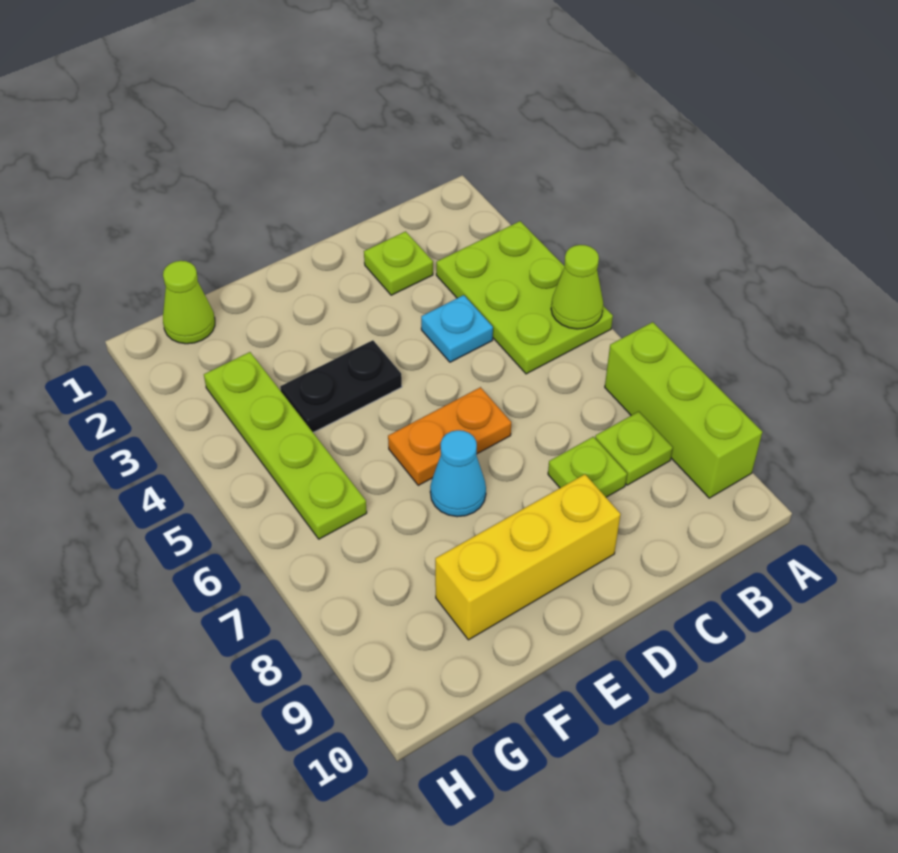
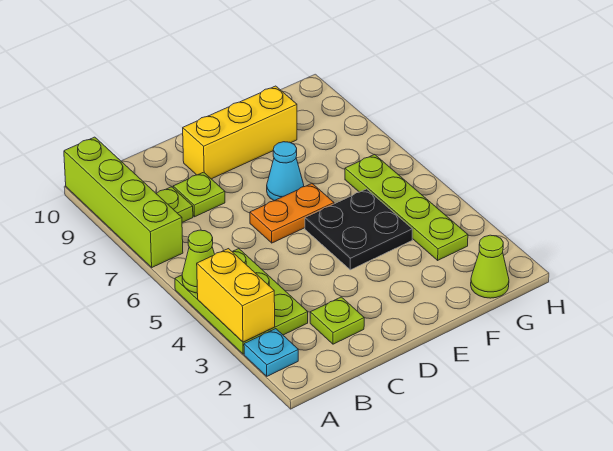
none -> yellow brick A3:A4 level 2
lime brick A7:A9 level 1 -> lime brick A7:A10 level 1
cyan plate C4 level 1 -> cyan plate A2 level 1
black plate E4:F4 level 1 -> black plate E4:F5 level 1

